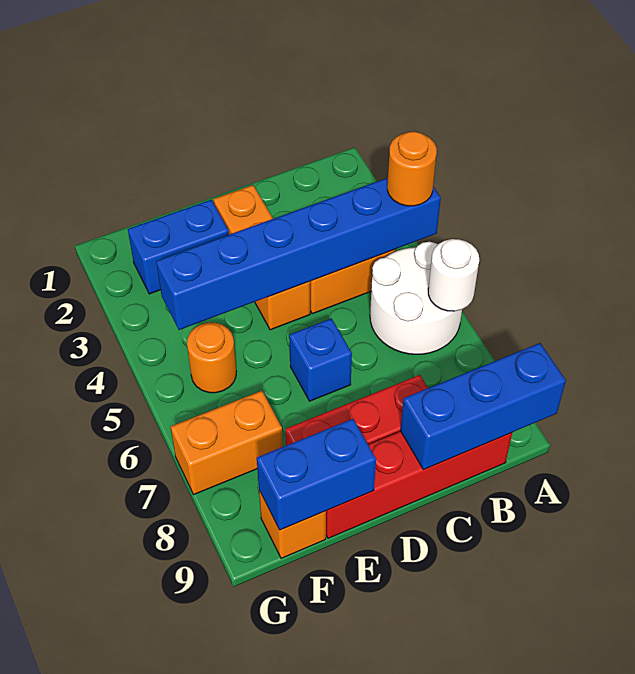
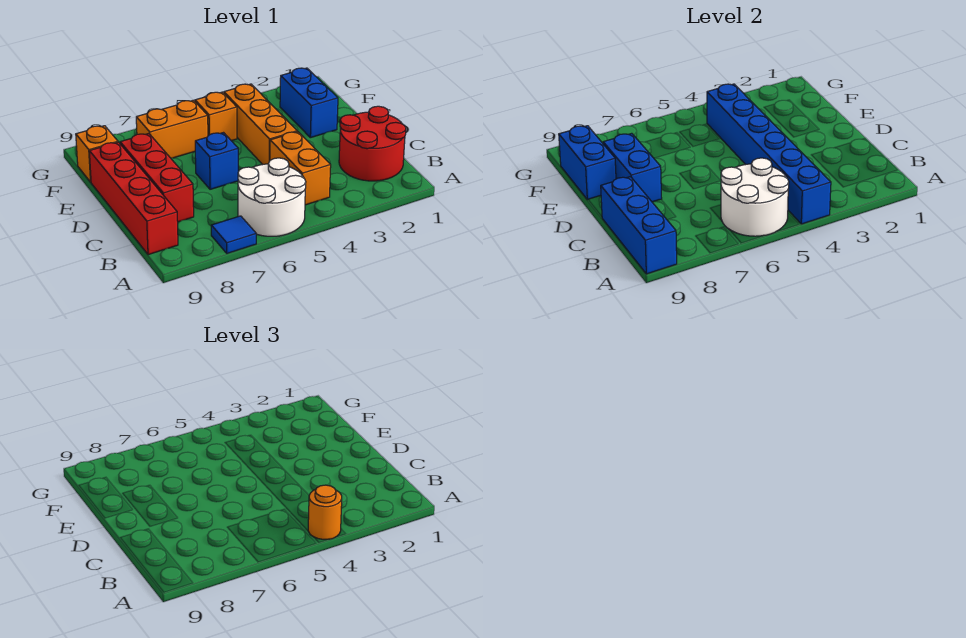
white round brick A6 level 2 -> white round brick A5:B6 level 2
none -> blue tile A7 level 1
none -> red round brick B1:C2 level 1
orange brick D2:D4 level 1 -> orange brick D4:F4 level 1
none -> blue brick D8:E8 level 2
orange round brick F5 level 1 -> orange brick F5 level 1
orange brick F7:G7 level 1 -> orange brick F6:F7 level 1

